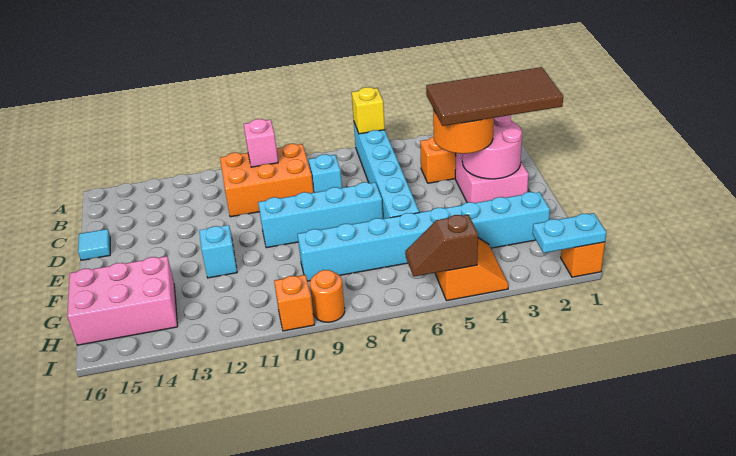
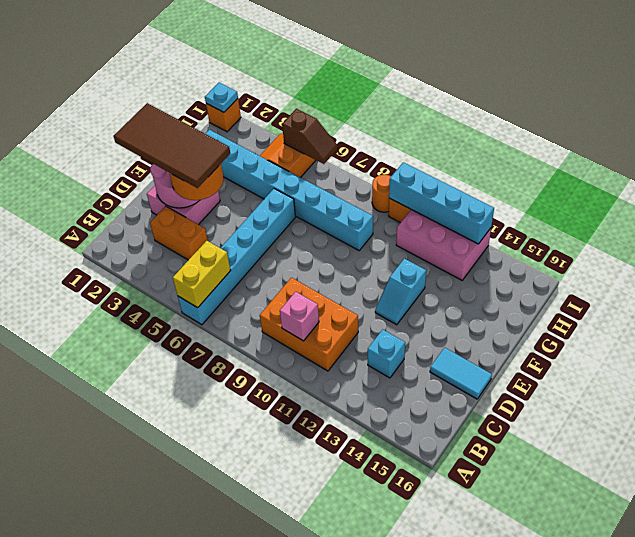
yellow brick A6 level 2 -> yellow brick A6:B6 level 2
cyan brick C8 level 1 -> cyan brick C13 level 1
cyan tile D16 level 1 -> cyan tile D15:D16 level 1
cyan brick E7:E10 level 1 -> cyan brick I10:I13 level 2
pink brick G14:H16 level 1 -> pink brick H11:I13 level 1
cyan plate I1:I2 level 2 -> cyan plate I1 level 2

